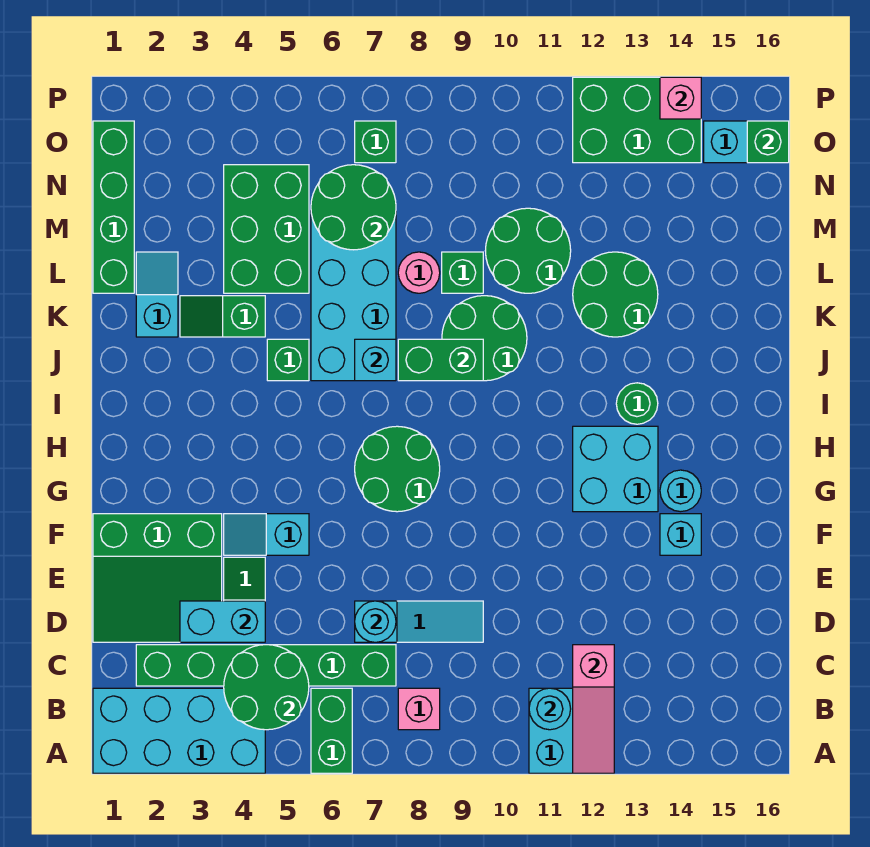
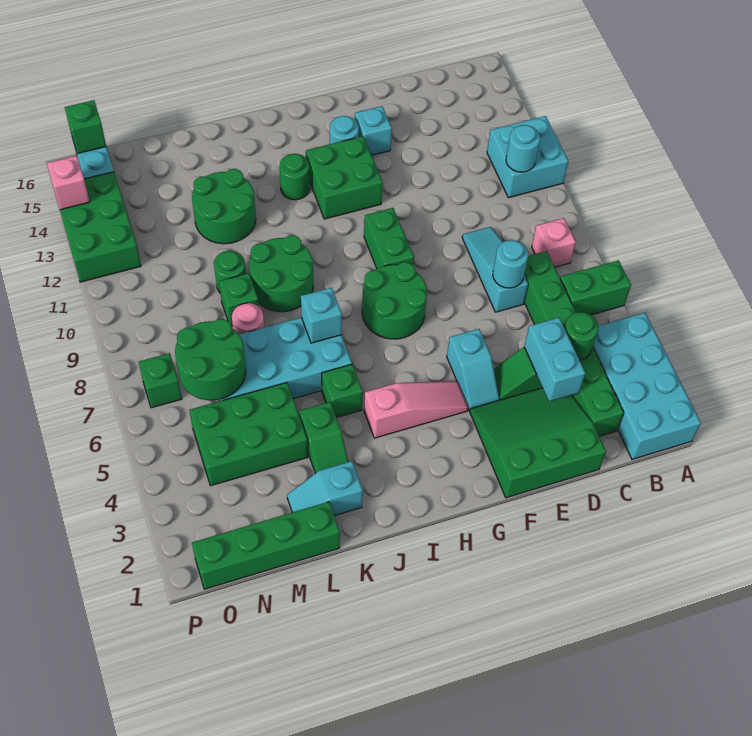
pink slope A12:C12 level 2 top C -> pink slope G4:I4 level 1 top I
green round brick B4:C5 level 2 -> green round brick C4 level 2
green slope D1:F3 level 1 top F -> green slope D1:F3 level 1 top 1
cyan brick G12:H13 level 1 -> green brick G12:H13 level 1
green brick J8:J9 level 2 -> green brick G9:G10 level 1
green round brick L10:M11 level 1 -> green round brick L10 level 1

